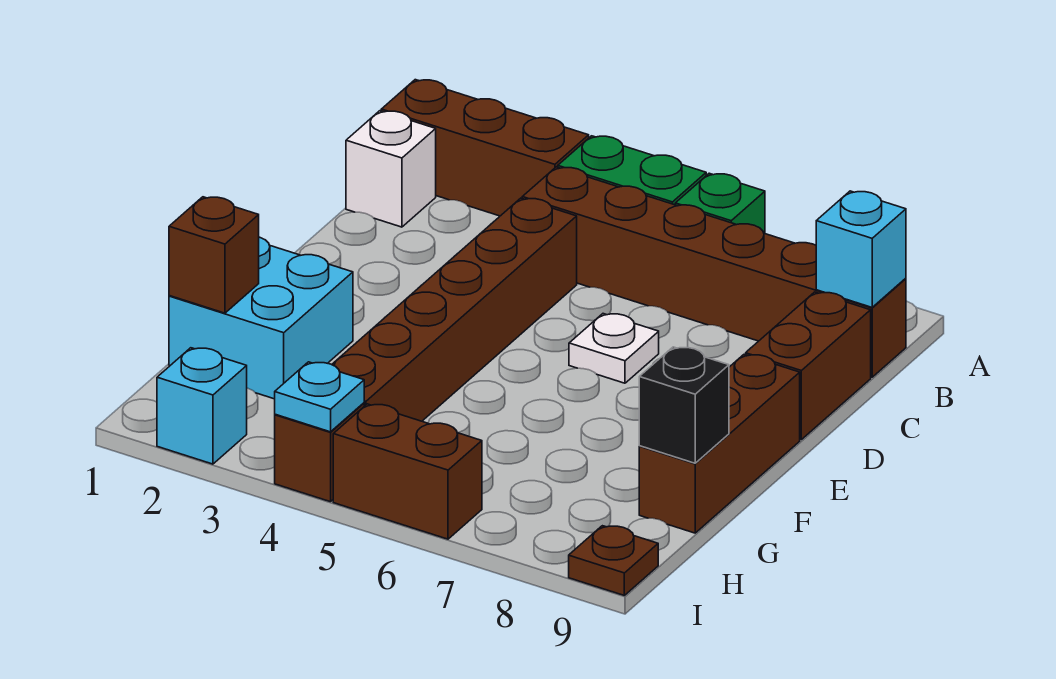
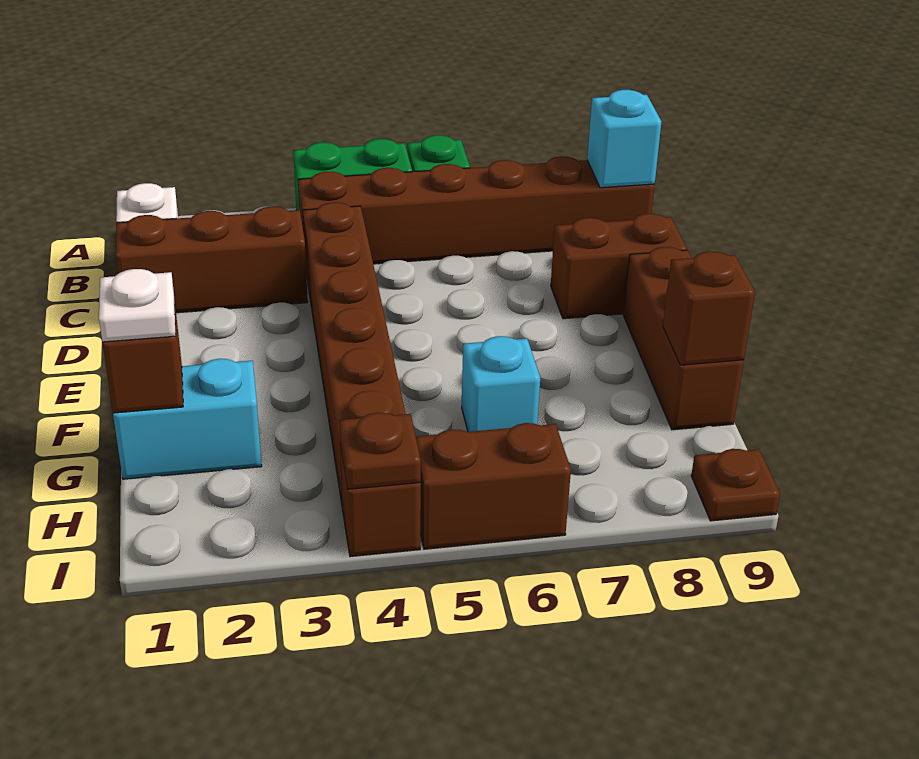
brown brick A1:A3 level 1 -> brown brick C1:C3 level 1
brown brick C9:D9 level 1 -> brown brick D8:D9 level 1
white plate D6 level 1 -> white plate G1 level 3
cyan brick F1:G2 level 1 -> cyan brick G1:G2 level 1
black brick G9 level 2 -> brown brick G9 level 2
cyan brick I2 level 1 -> cyan brick G6 level 1
cyan plate I4 level 2 -> brown plate I4 level 2

